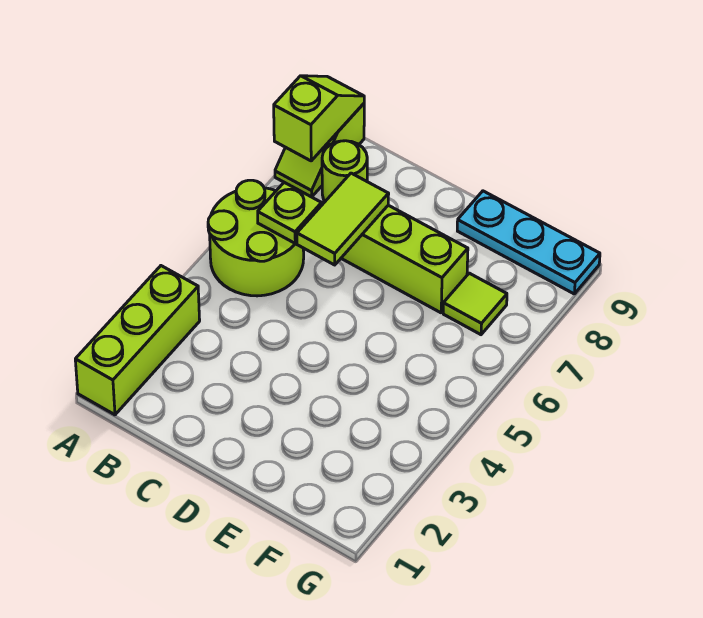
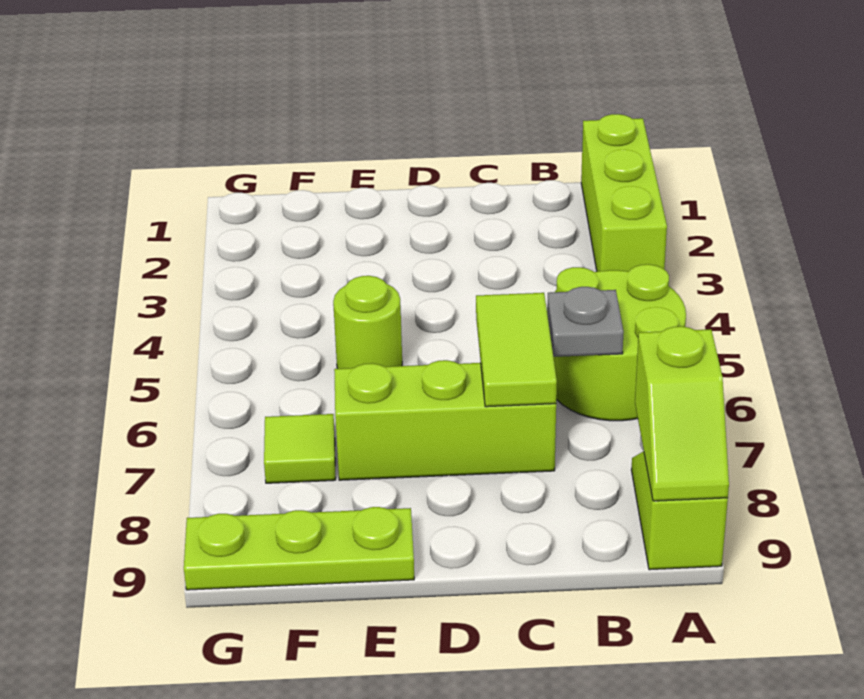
lime plate B6 level 2 -> grey plate B6 level 2
lime round brick B8 level 1 -> lime round brick E5 level 1
cyan plate E9:G9 level 1 -> lime plate E9:G9 level 1

